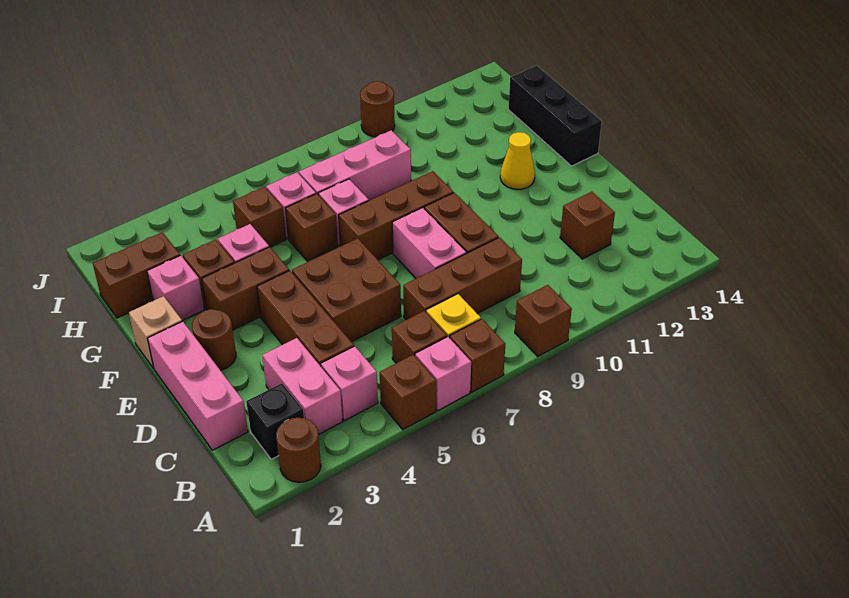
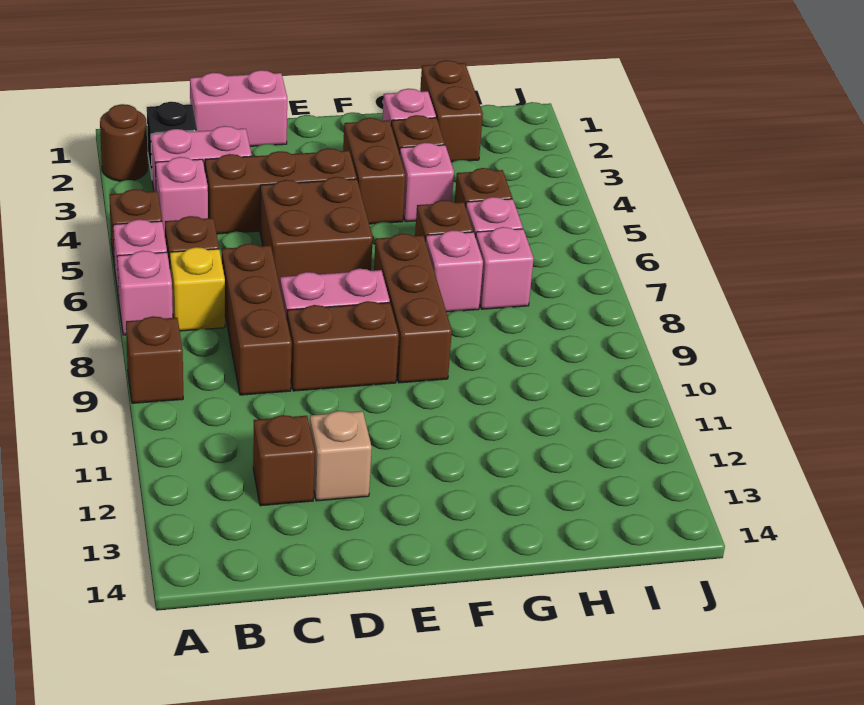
brown brick A7 level 1 -> pink brick A7 level 1
pink brick C1:E1 level 1 -> pink brick C1:D1 level 1
brown round brick E2 level 1 -> none
tan brick F1 level 1 -> tan brick D12 level 1
yellow cone F12 level 1 -> none
black brick F14:H14 level 1 -> none
pink brick H7:H9 level 1 -> pink brick H7 level 1
brown round brick J10 level 1 -> none

